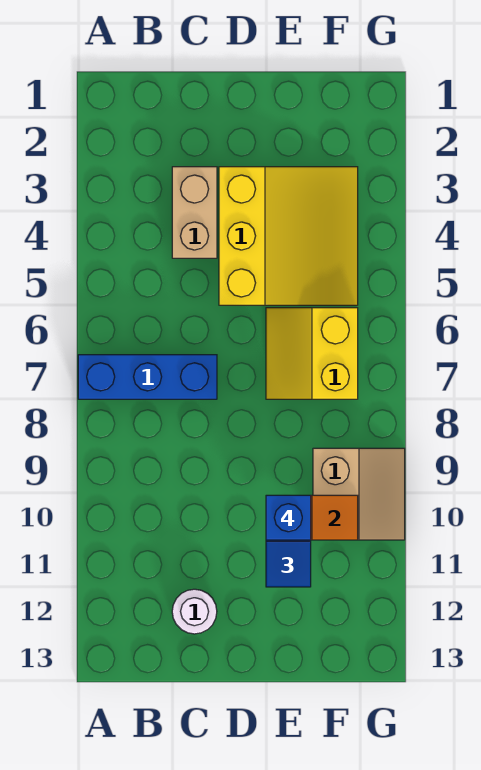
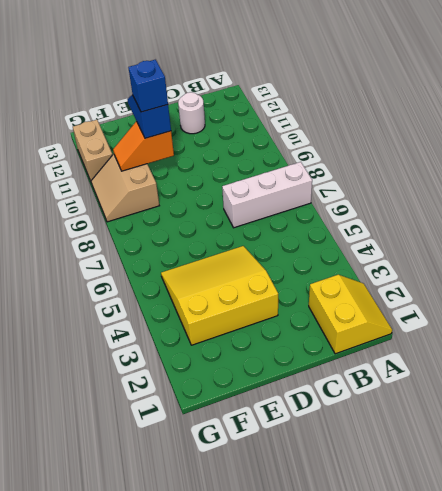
blue brick A7:C7 level 1 -> white brick A7:C7 level 1
tan brick C3:C4 level 1 -> tan brick G11:G12 level 1
yellow slope D3:F5 level 1 top D -> yellow slope D3:F5 level 1 top 3
yellow slope E6:F7 level 1 top F -> yellow slope A1:B2 level 1 top B

